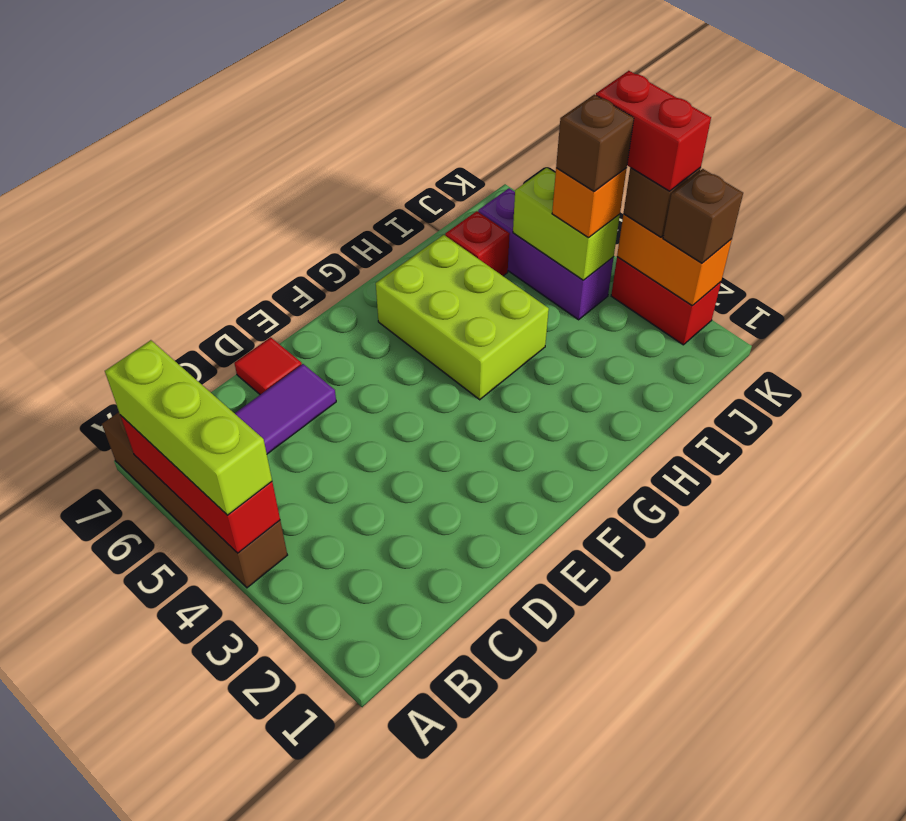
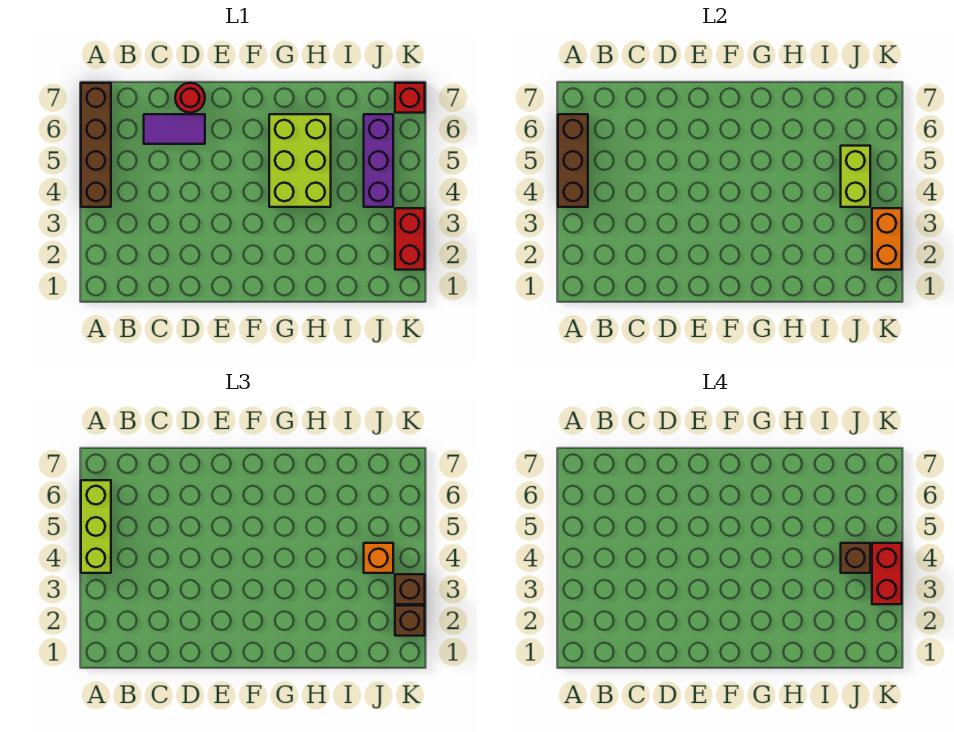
red brick A4:A6 level 2 -> brown brick A4:A6 level 2
red tile D7 level 1 -> red round brick D7 level 1
red brick I6 level 1 -> red brick K7 level 1

